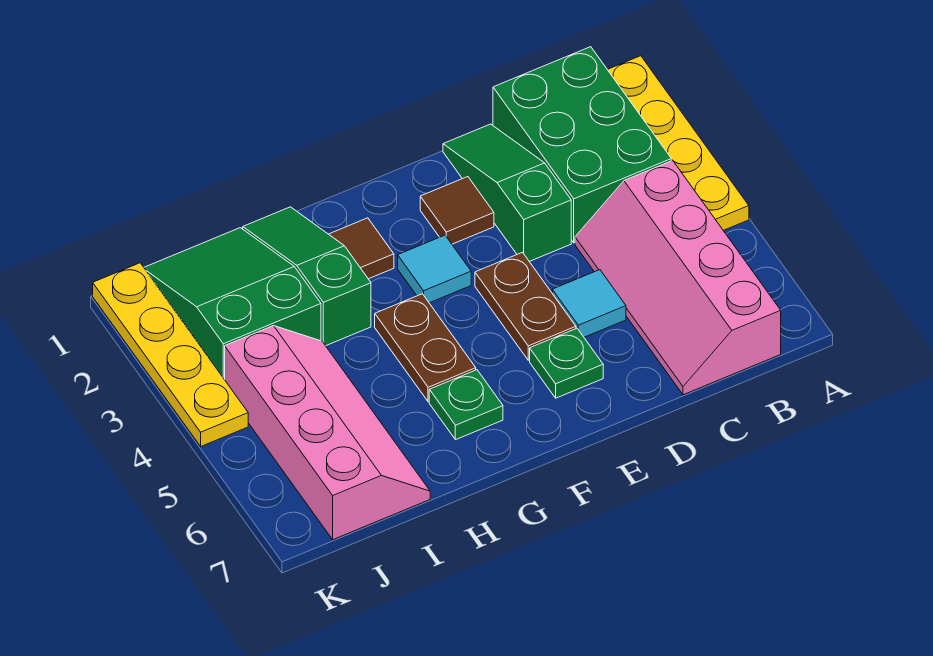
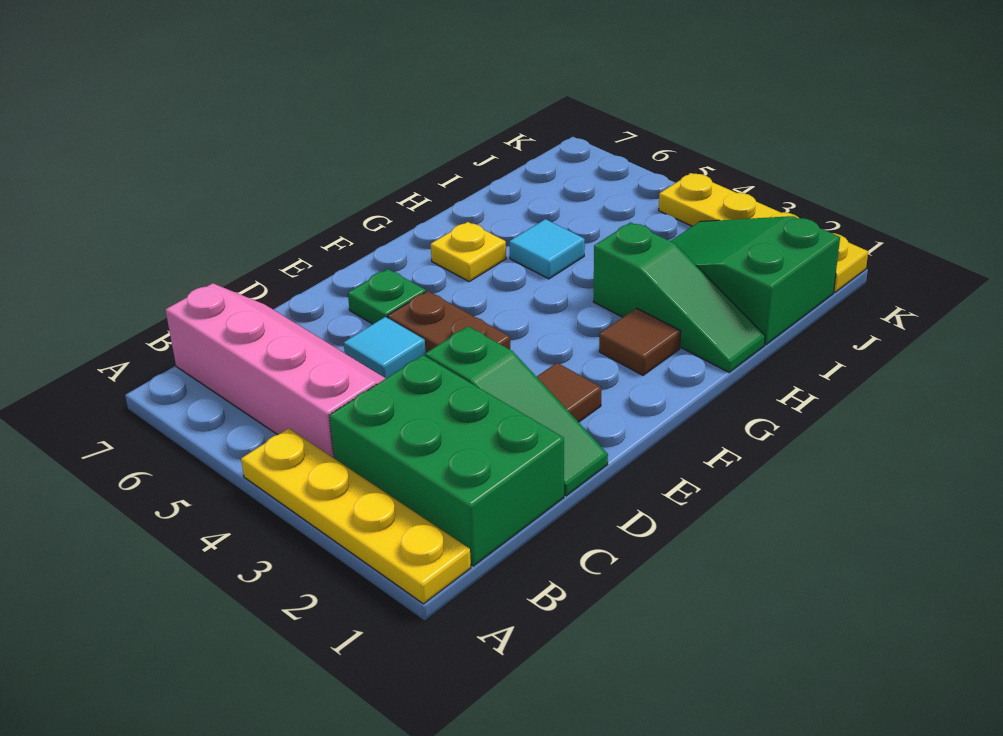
cyan tile F3 level 1 -> cyan tile H5 level 1
brown plate G4:G5 level 1 -> none
green plate G6 level 1 -> yellow plate G6 level 1
green slope I1:J3 level 1 top 3 -> green slope I1:J3 level 1 top 1
pink slope I4:J7 level 1 top J -> none

